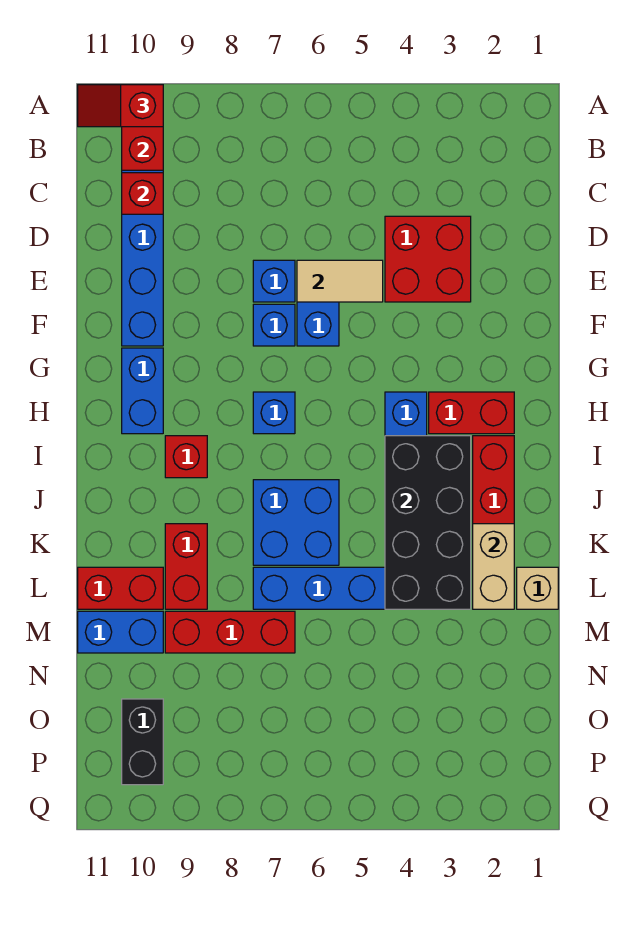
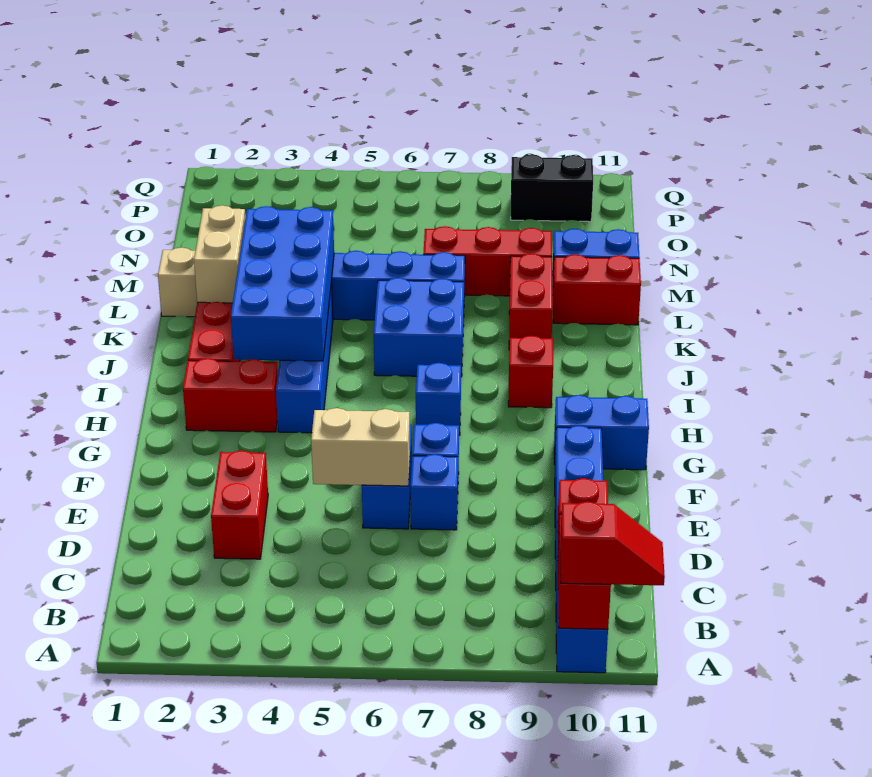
red brick D3:E4 level 1 -> red brick D3:E3 level 1
tan tile E5:E6 level 2 -> tan brick E5:E6 level 2
blue brick G10:H10 level 1 -> blue brick G10:G11 level 1
black brick I3:L4 level 2 -> blue brick I3:L4 level 2
black brick O10:P10 level 1 -> black brick P9:P10 level 1

